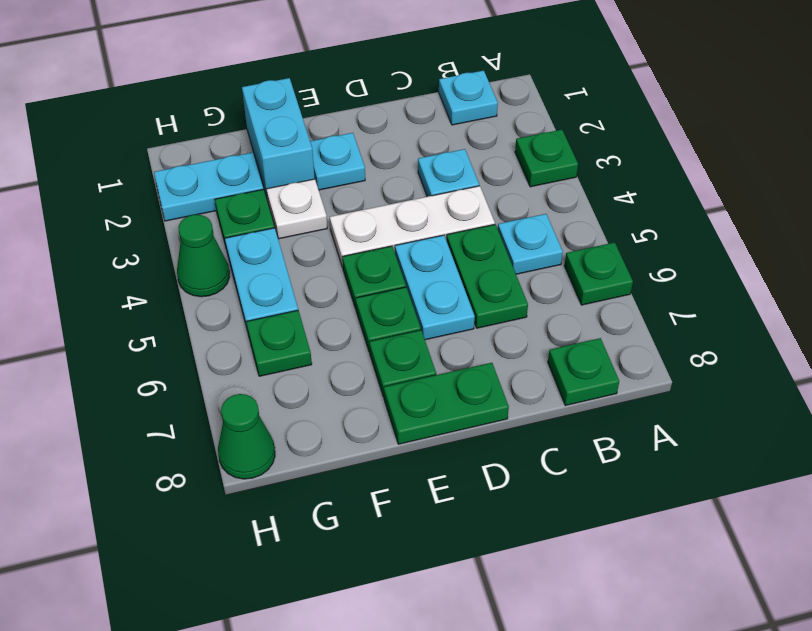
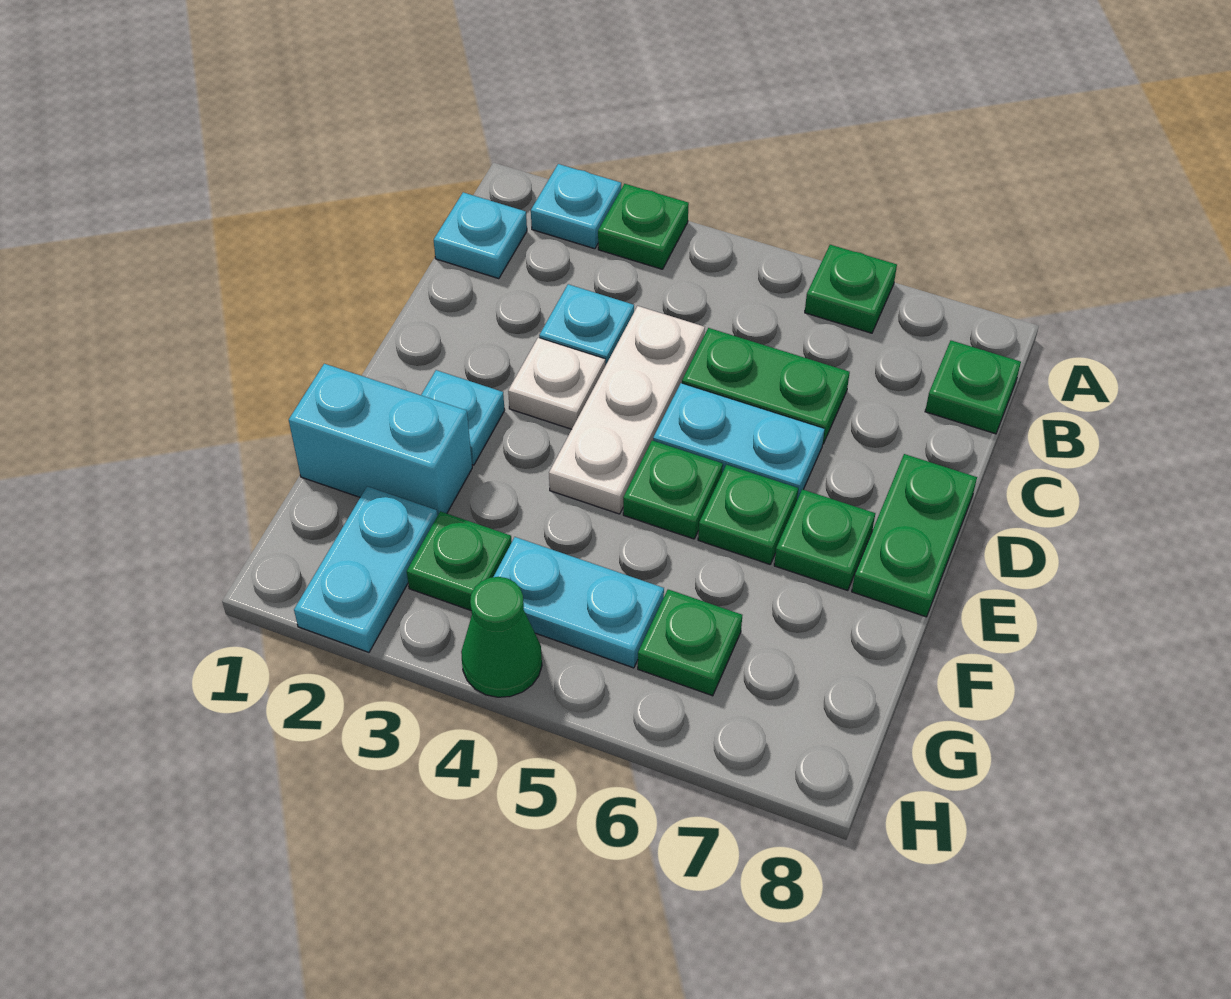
cyan plate B5 level 1 -> cyan plate A2 level 1
white plate F3 level 1 -> white plate D3 level 1
green cone H8 level 1 -> none

